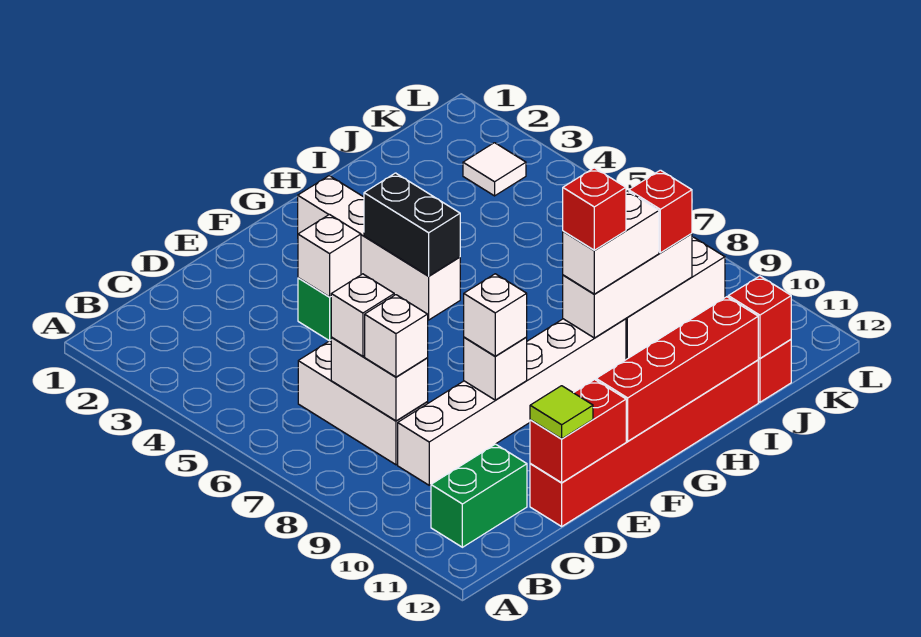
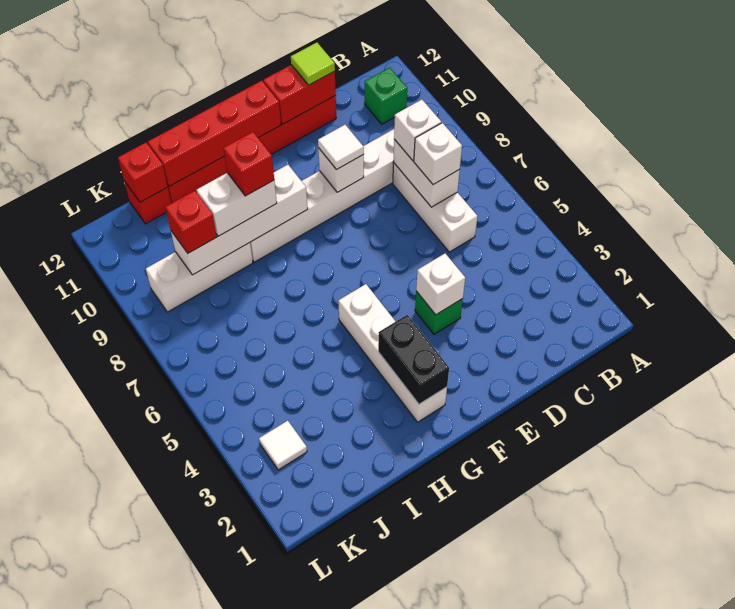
green brick B11:C11 level 1 -> green brick B11 level 1
white brick E9 level 3 -> white tile E9 level 3
black brick G4:G5 level 2 -> black brick G2:G3 level 2
white brick H9:J9 level 2 -> white brick G9:J9 level 2

